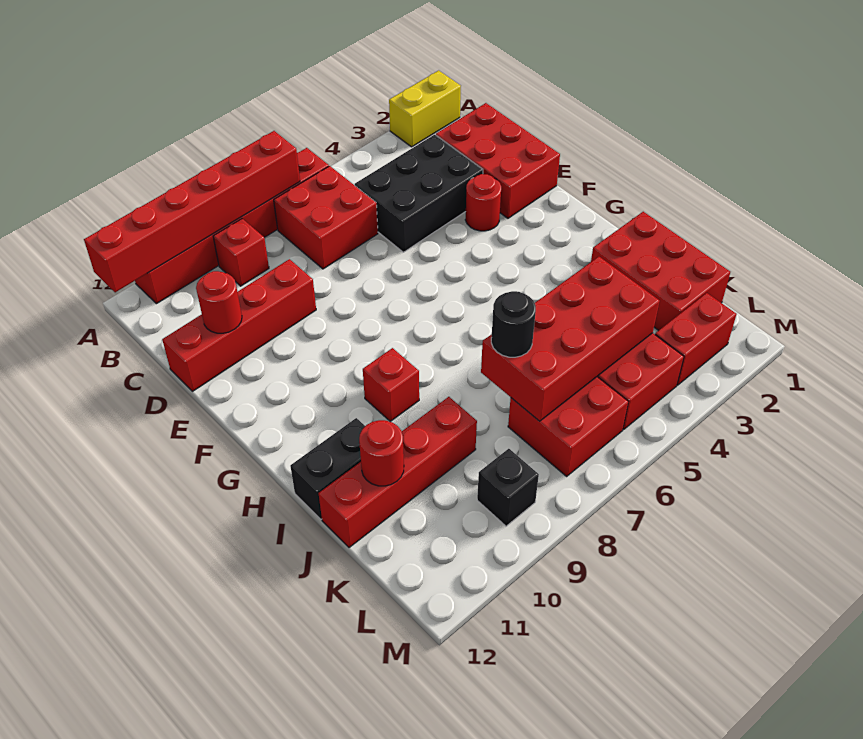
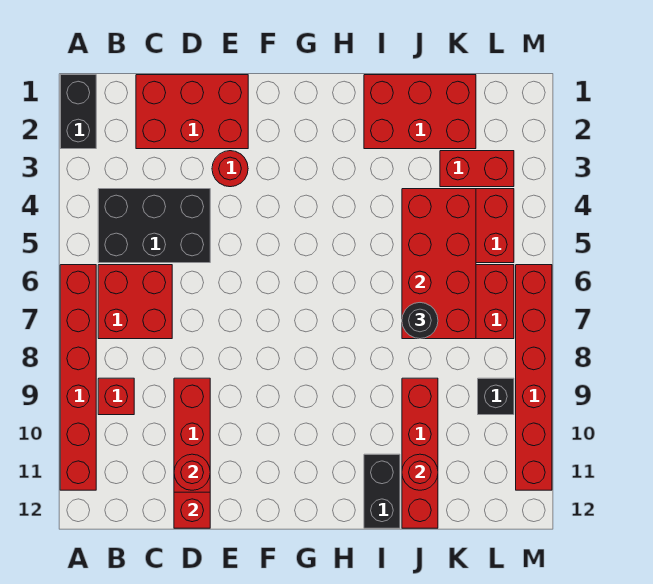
yellow brick A1:A2 level 1 -> black brick A1:A2 level 1
red brick A7:A12 level 2 -> red brick M6:M11 level 1
black brick C3:D5 level 1 -> black brick B4:D5 level 1
red brick H9 level 1 -> red brick D12 level 2
red brick L2:L3 level 1 -> red brick K3:L3 level 1

